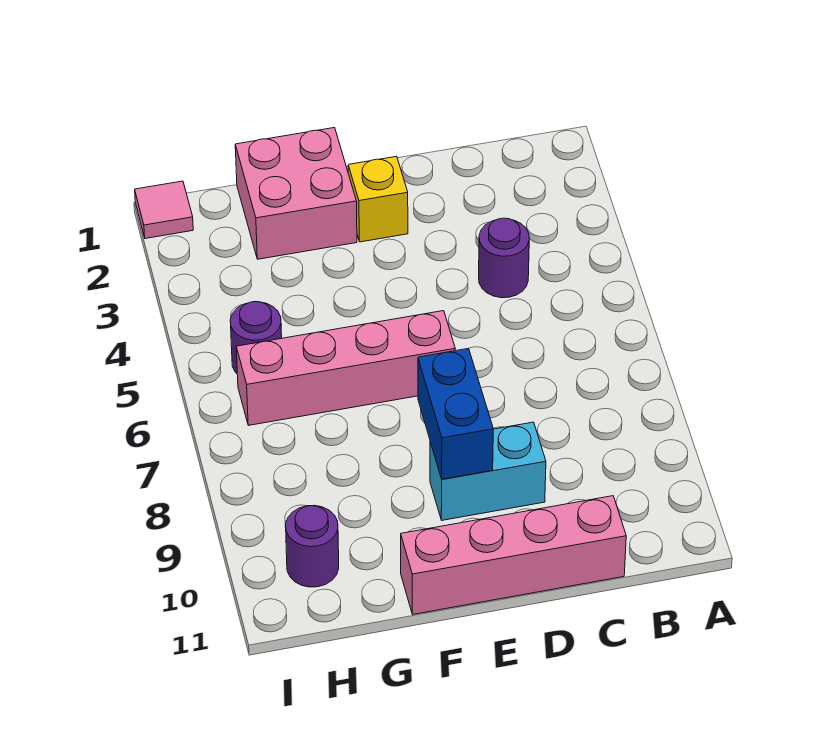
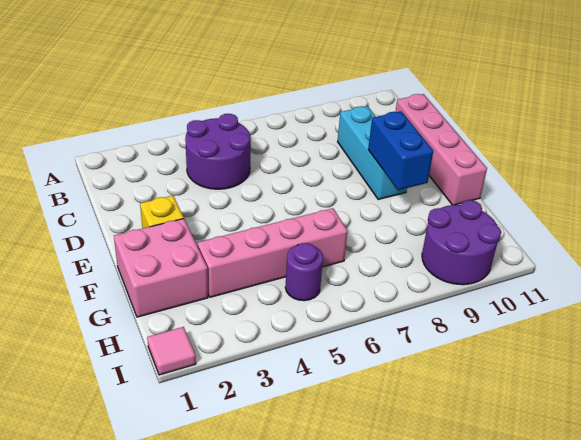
purple round brick C4 level 1 -> purple round brick B4:C5 level 1
cyan brick D9:E9 level 1 -> cyan brick C9:E9 level 1
pink brick E6:H6 level 1 -> pink brick G3:G6 level 1
blue brick E8:E9 level 2 -> blue brick E9:F9 level 2
purple round brick H10 level 1 -> purple round brick H9:I10 level 1

